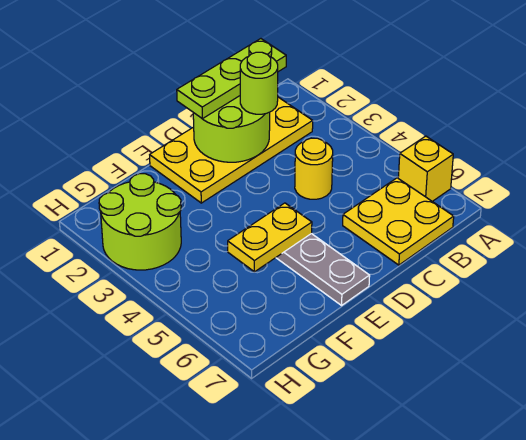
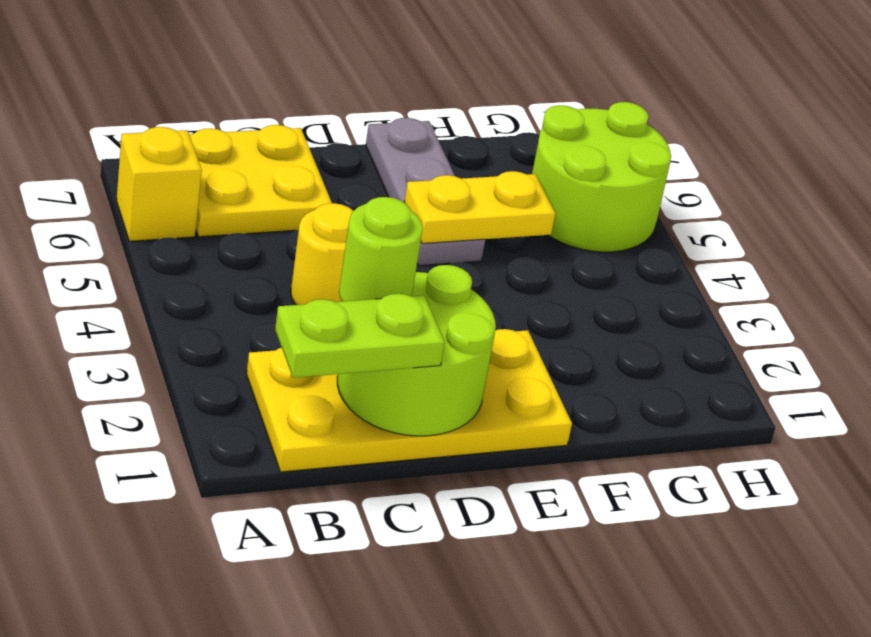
lime plate B1:D1 level 3 -> lime plate B1:C1 level 3
lime round brick G2:H3 level 1 -> lime round brick G5:H6 level 1

